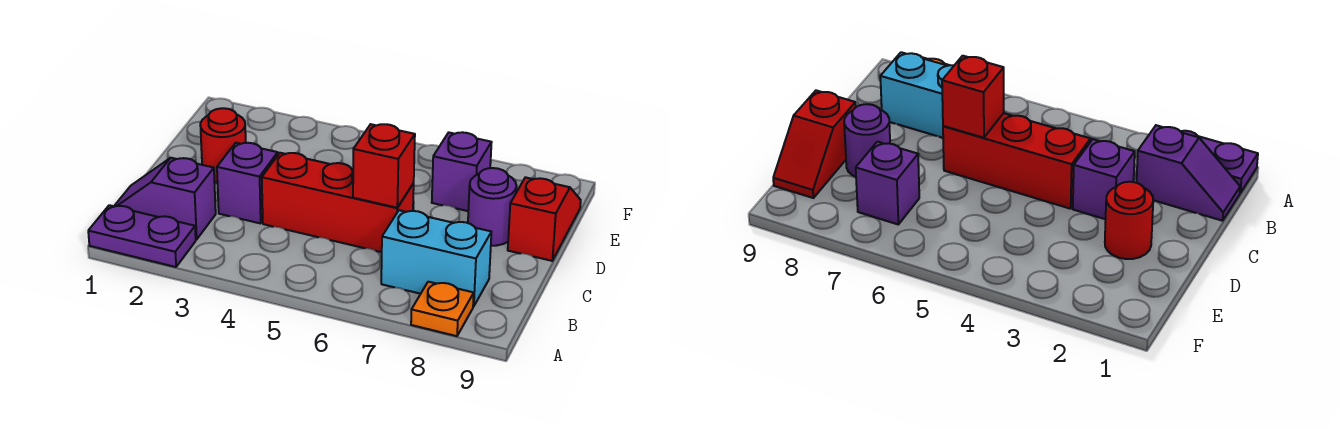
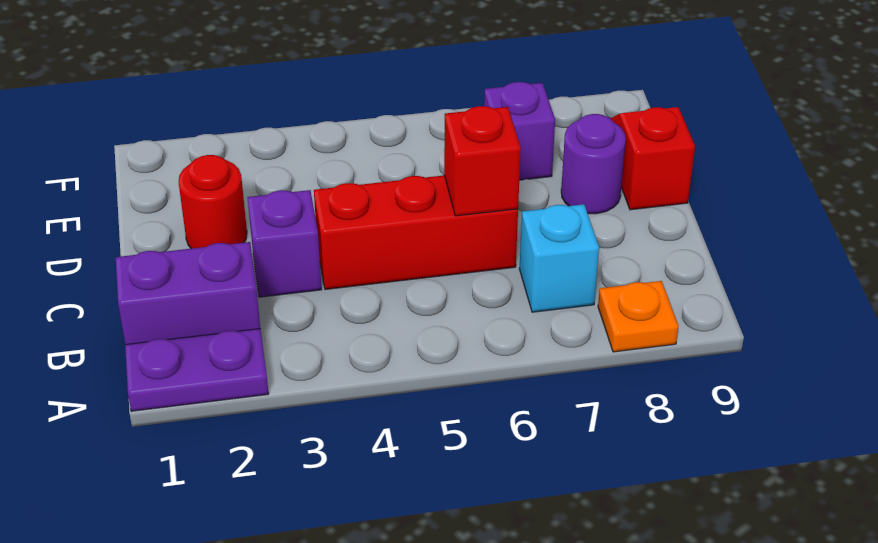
purple slope B1:B2 level 1 top 2 -> purple brick B1:B2 level 1
cyan brick B7:B8 level 1 -> cyan brick B7 level 1

